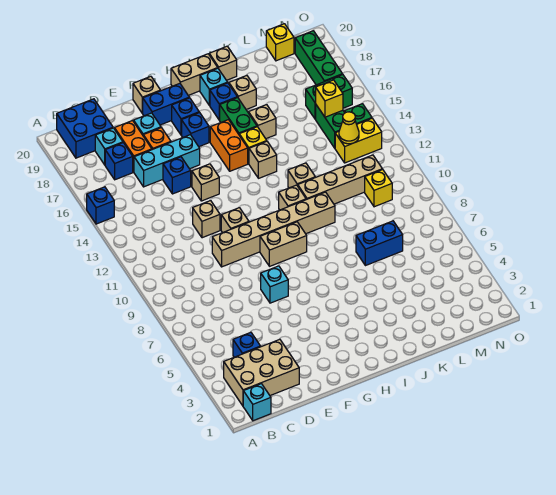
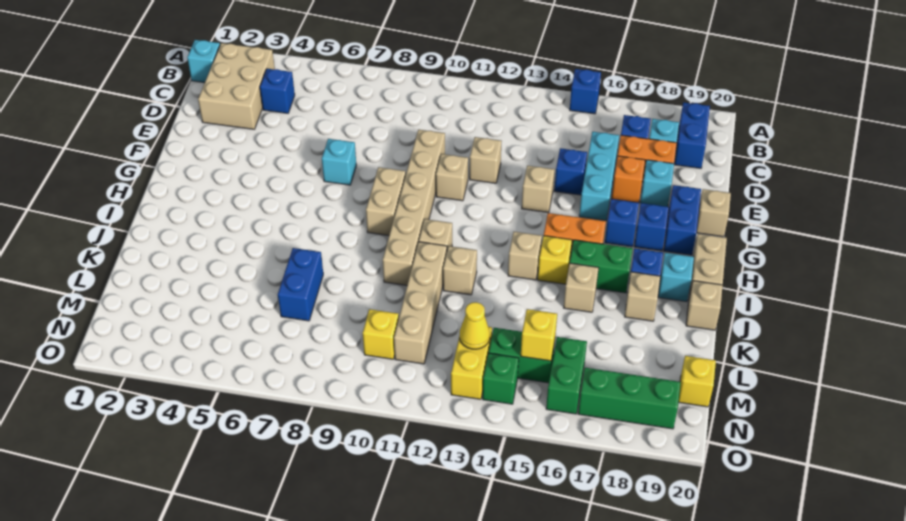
blue brick B19:C20 level 1 -> blue brick B19:C19 level 1

